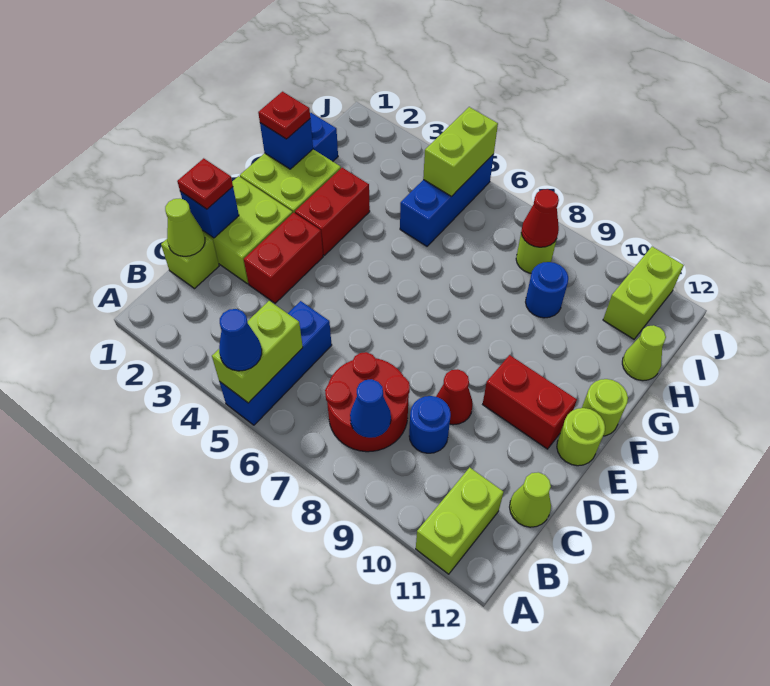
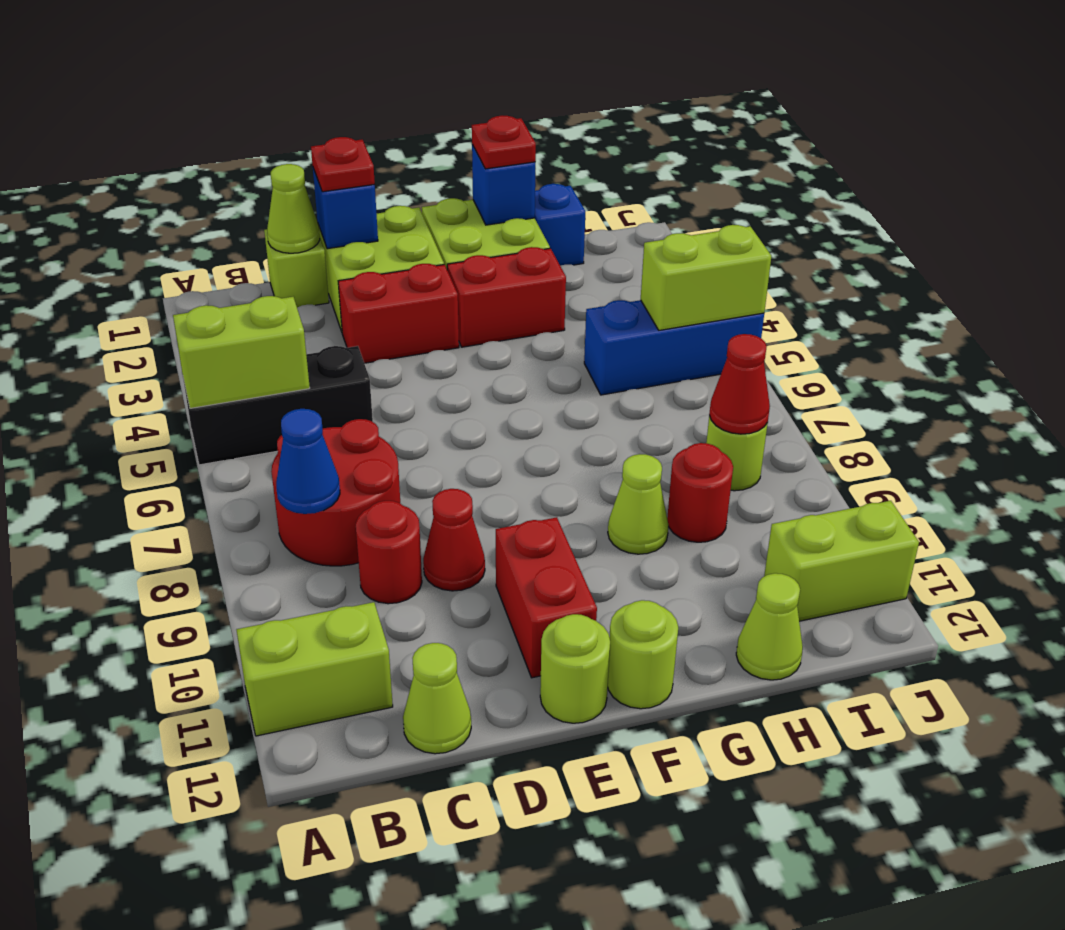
blue brick A5:C5 level 1 -> black brick A5:C5 level 1
blue cone A5 level 3 -> none
blue round brick C9 level 1 -> red round brick C9 level 1
none -> lime cone G9 level 1
blue round brick H9 level 1 -> red round brick H9 level 1

